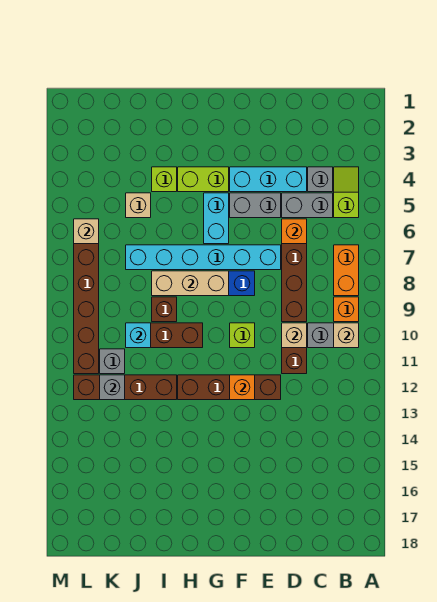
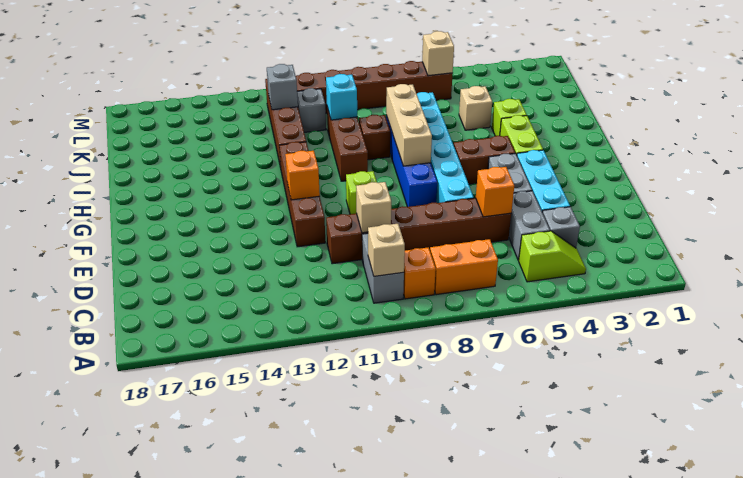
cyan brick G5:G6 level 1 -> brown brick G5:G6 level 1

